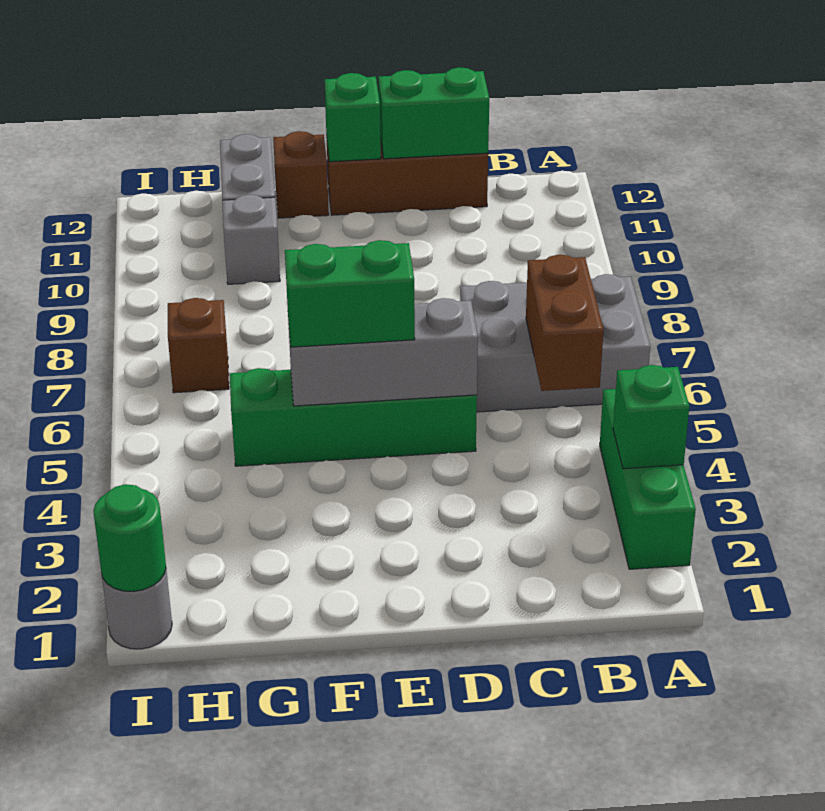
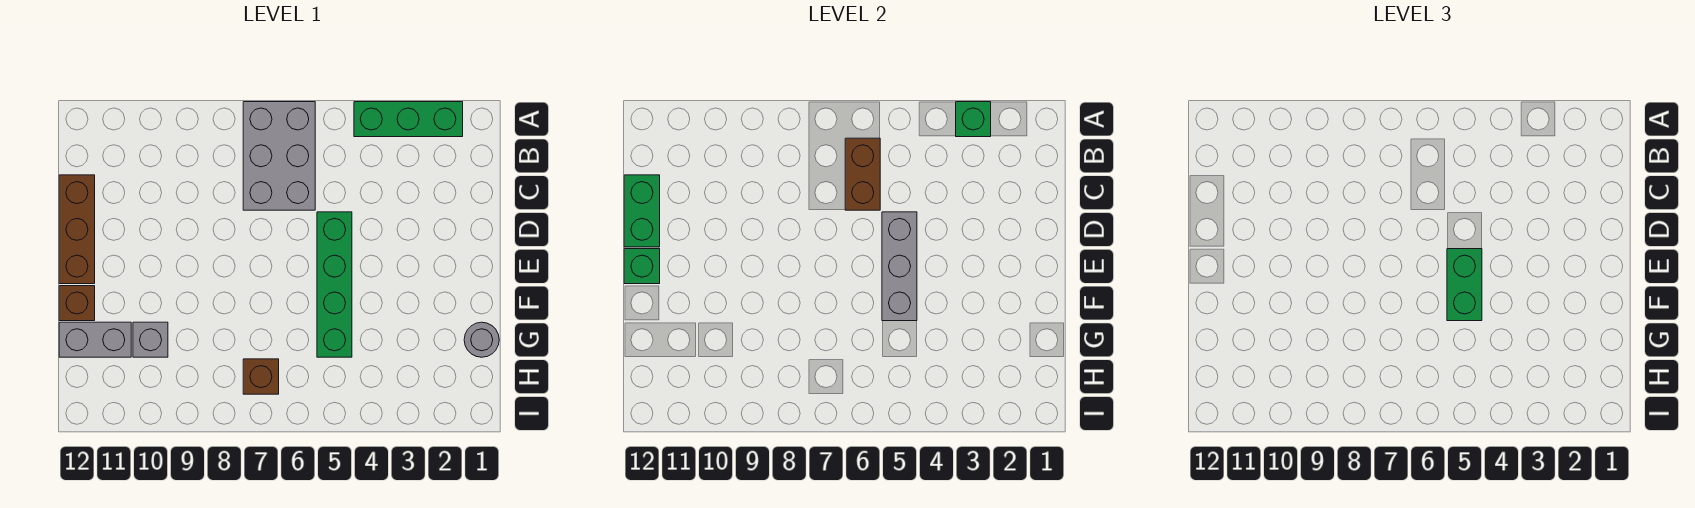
brown brick B5:B6 level 2 -> brown brick B6:C6 level 2
grey round brick I1 level 1 -> grey round brick G1 level 1
green round brick I1 level 2 -> none

